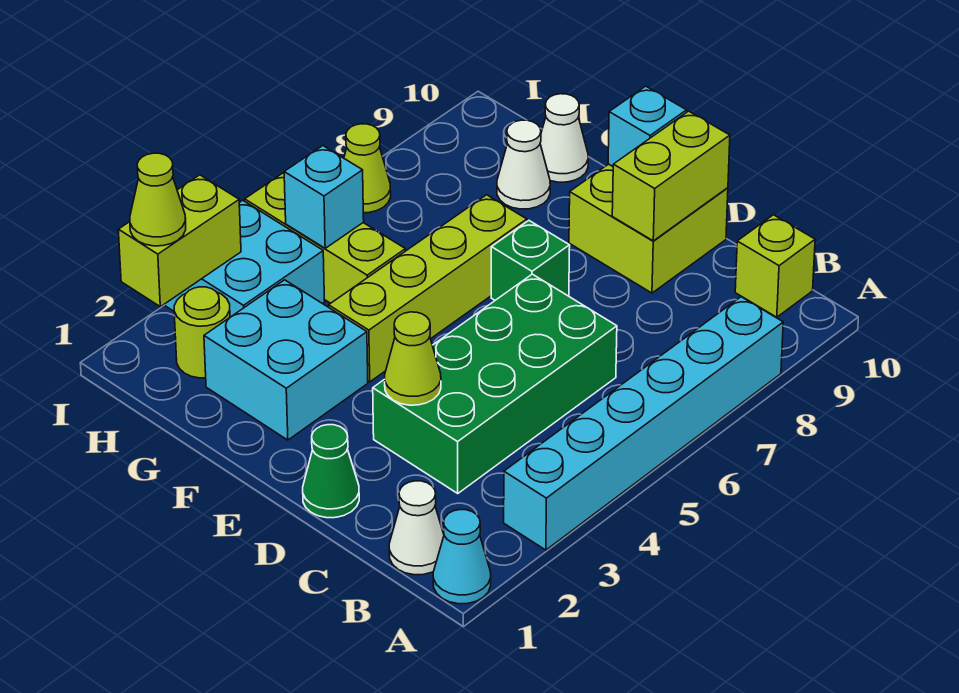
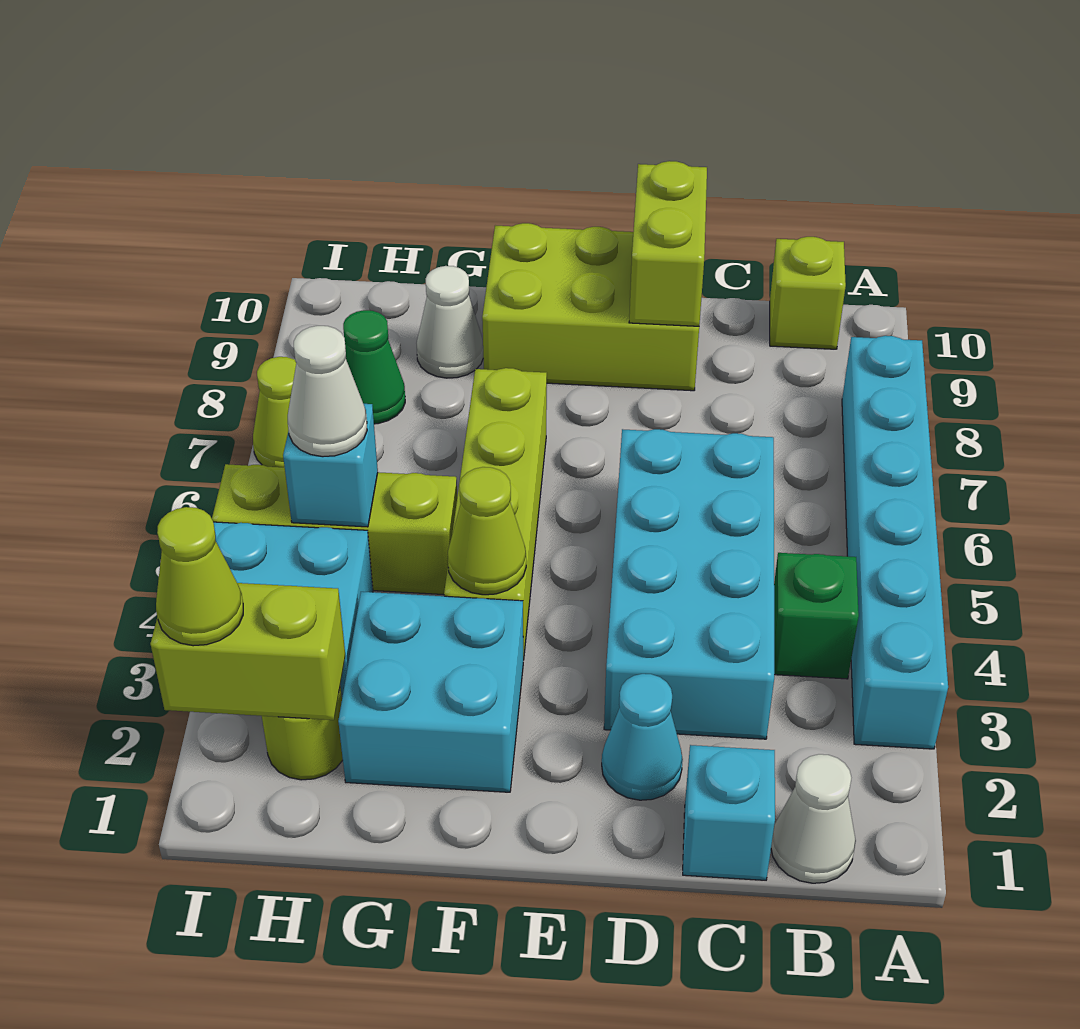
cyan cone A1 level 1 -> cyan cone D2 level 1
green brick C3:D6 level 1 -> cyan brick C3:D6 level 1
green cone D1 level 1 -> green cone H8 level 1
lime cone D3 level 2 -> lime cone F4 level 2
lime brick D9:E10 level 1 -> lime brick D9:F10 level 1
green brick E7 level 1 -> green brick B4 level 1
cyan brick E10 level 2 -> cyan brick C1 level 1
white cone G10 level 1 -> white cone H5 level 3
lime brick I2:I3 level 2 -> lime brick H2:I2 level 2

